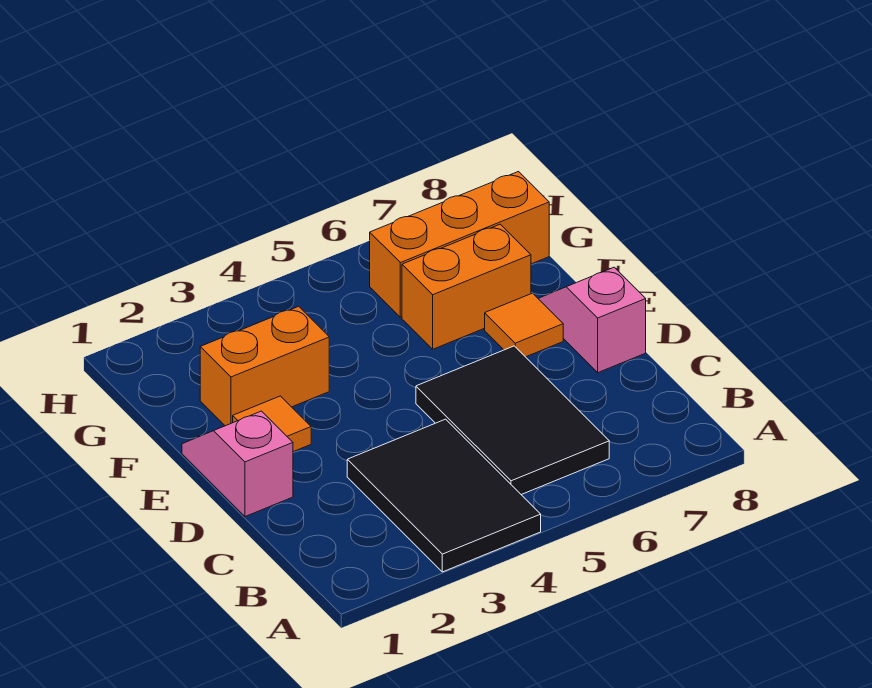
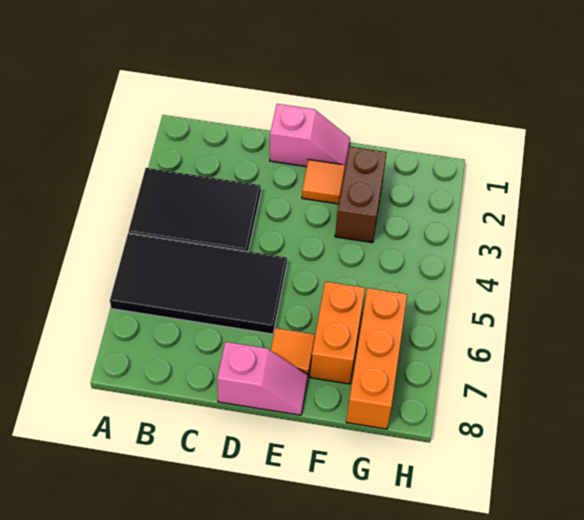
black tile B5:D6 level 1 -> black tile A5:D6 level 1
orange brick F2:F3 level 1 -> brown brick F2:F3 level 1

